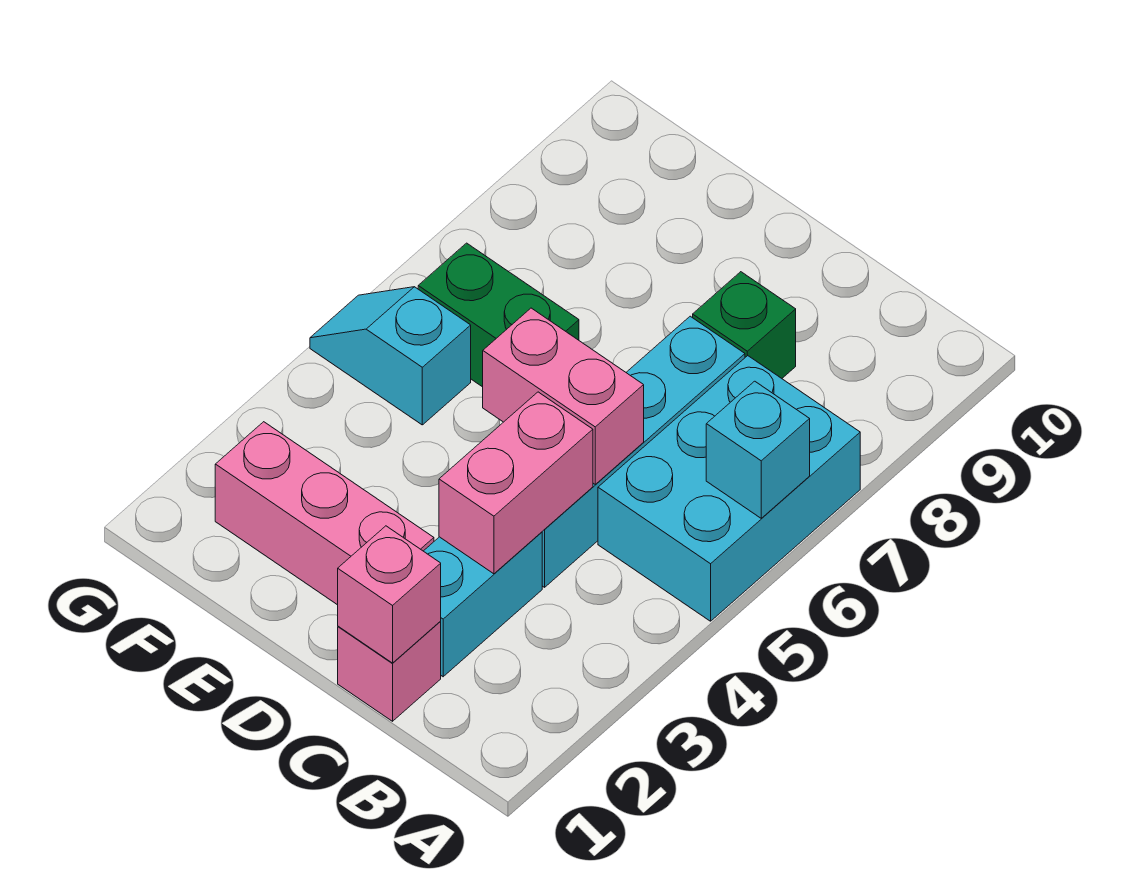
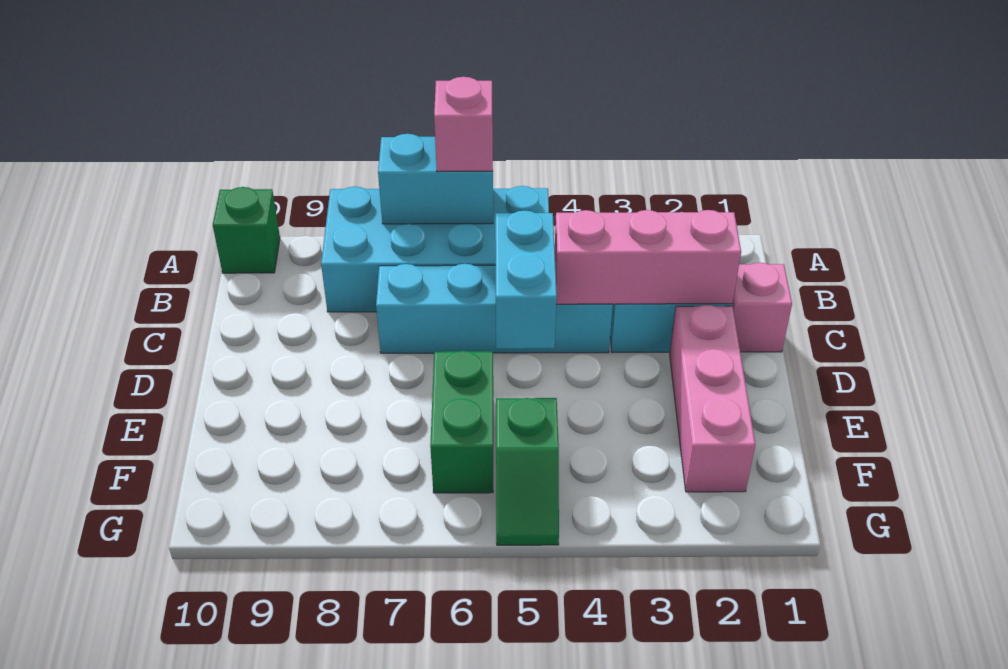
cyan brick A5:B7 level 1 -> cyan brick A5:B8 level 1
cyan brick A6 level 2 -> cyan brick A6:A7 level 2
pink brick C1 level 2 -> pink brick A6 level 3
pink brick C3:C4 level 2 -> pink brick C2:C4 level 2
pink brick C5:D5 level 2 -> cyan brick C5:D5 level 2
green brick C8 level 1 -> green brick A10 level 1
cyan slope F5:G5 level 1 top F -> green slope F5:G5 level 1 top F

